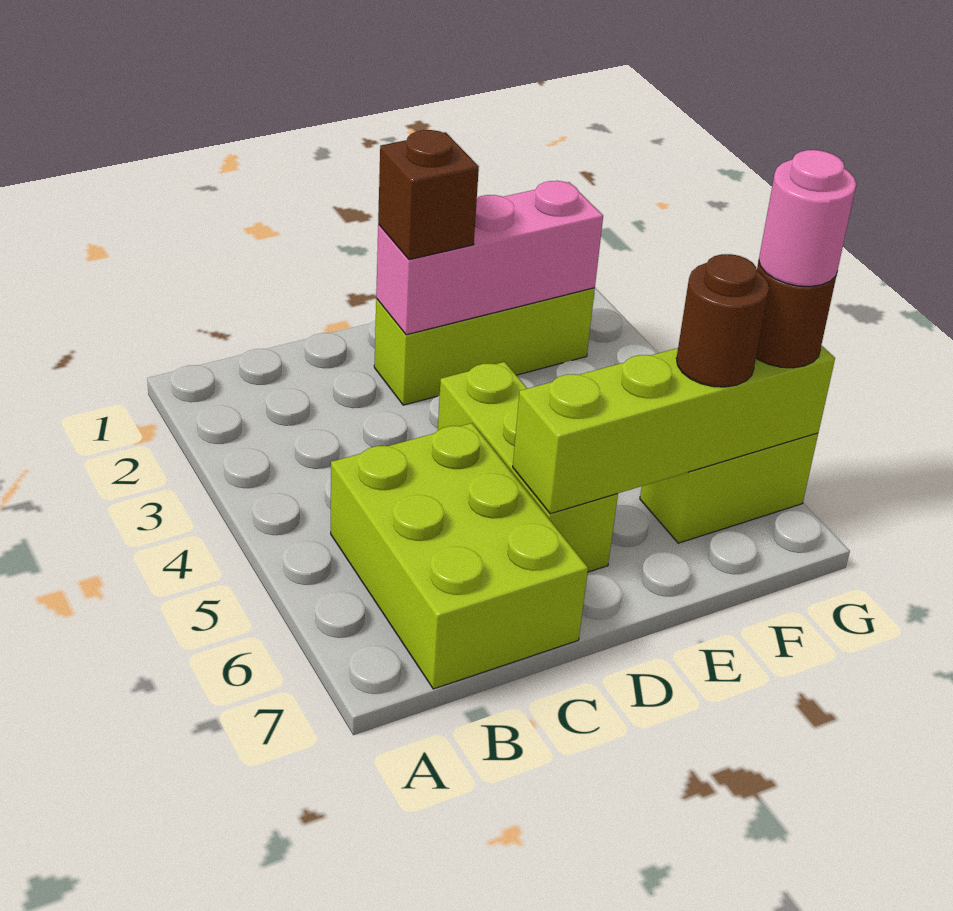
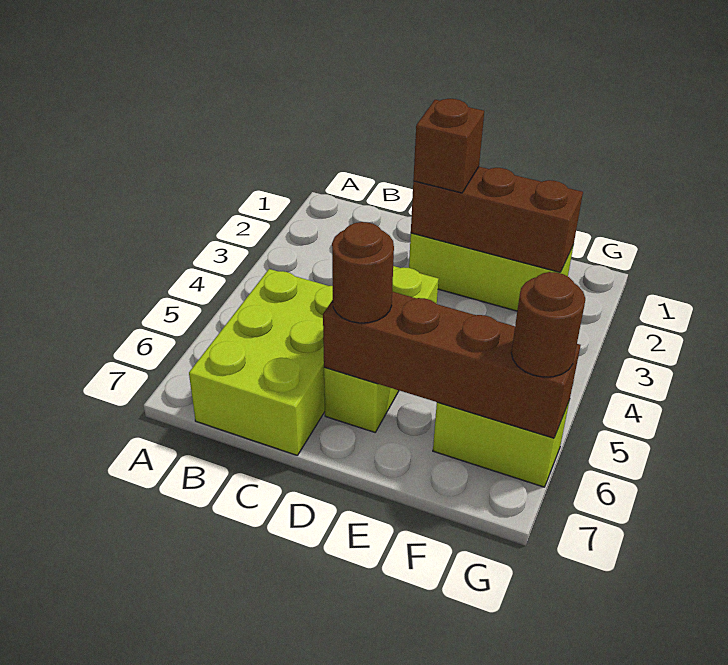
pink brick D2:F2 level 2 -> brown brick D2:F2 level 2
lime brick D6:G6 level 2 -> brown brick D6:G6 level 2
brown round brick F6 level 3 -> brown round brick D6 level 3
pink round brick G6 level 4 -> none

